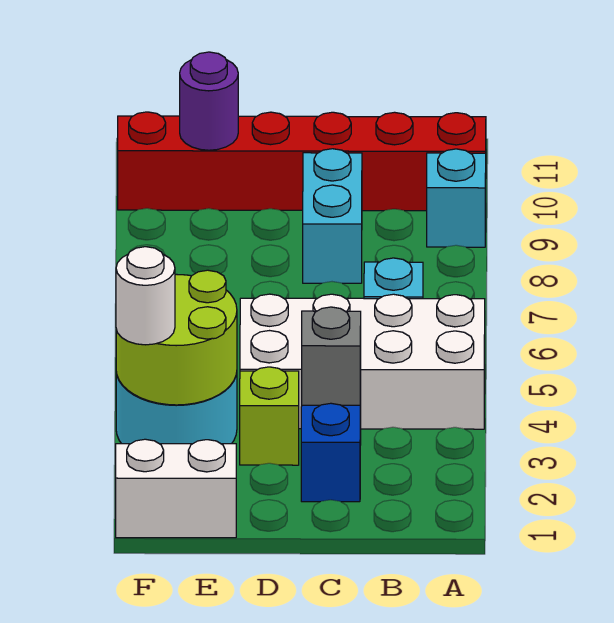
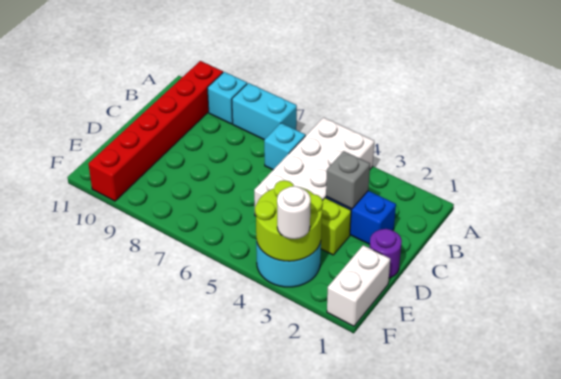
cyan brick C8:C9 level 1 -> cyan brick A7:A8 level 1
purple round brick E10 level 2 -> purple round brick D1 level 1

